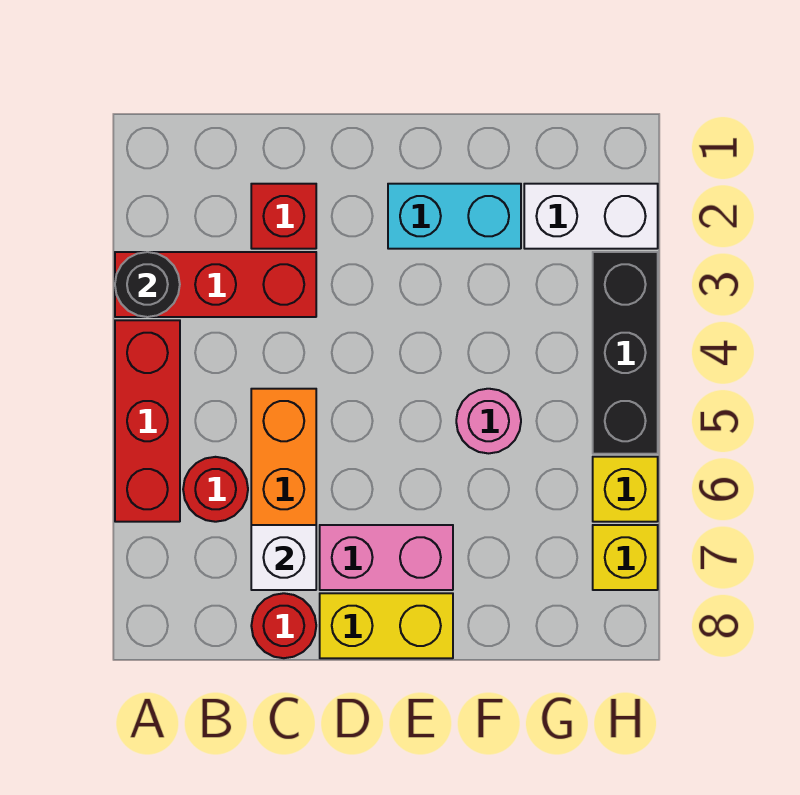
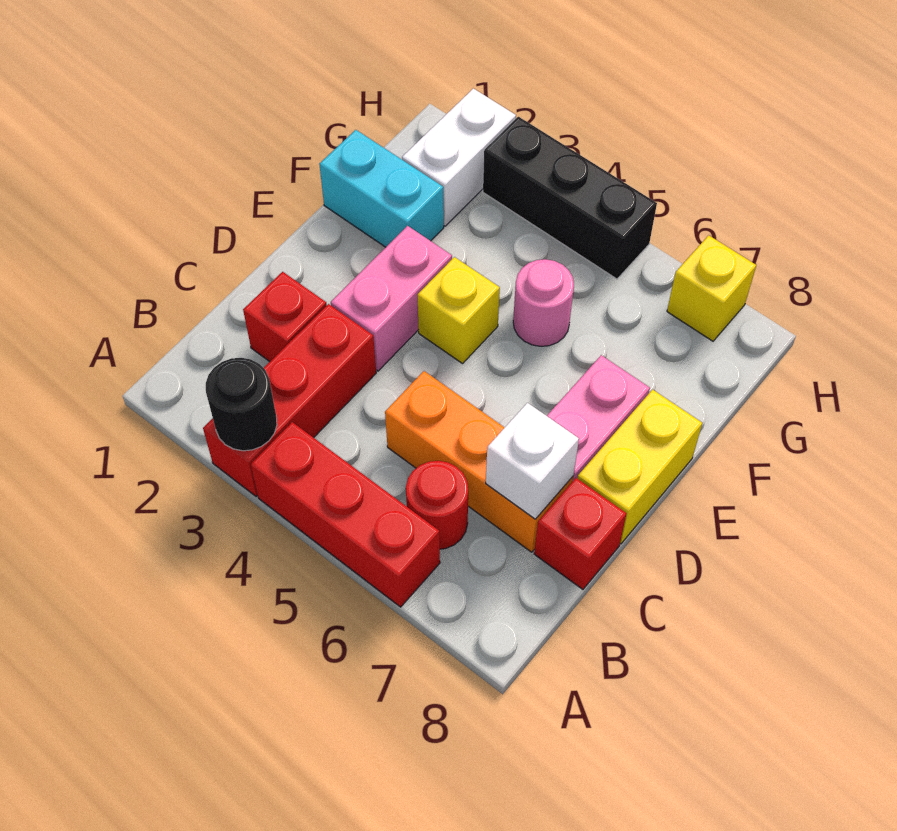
red round brick C8 level 1 -> red brick C8 level 1
none -> pink brick D3:E3 level 1
cyan brick E2:F2 level 1 -> cyan brick F1:F2 level 1
yellow brick H6 level 1 -> yellow brick E4 level 1

